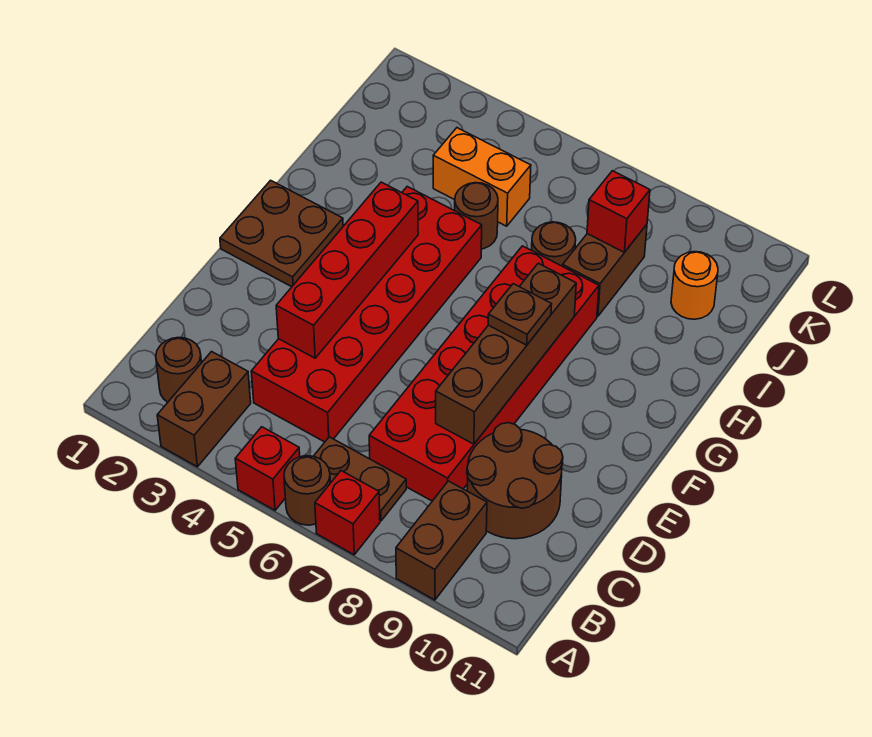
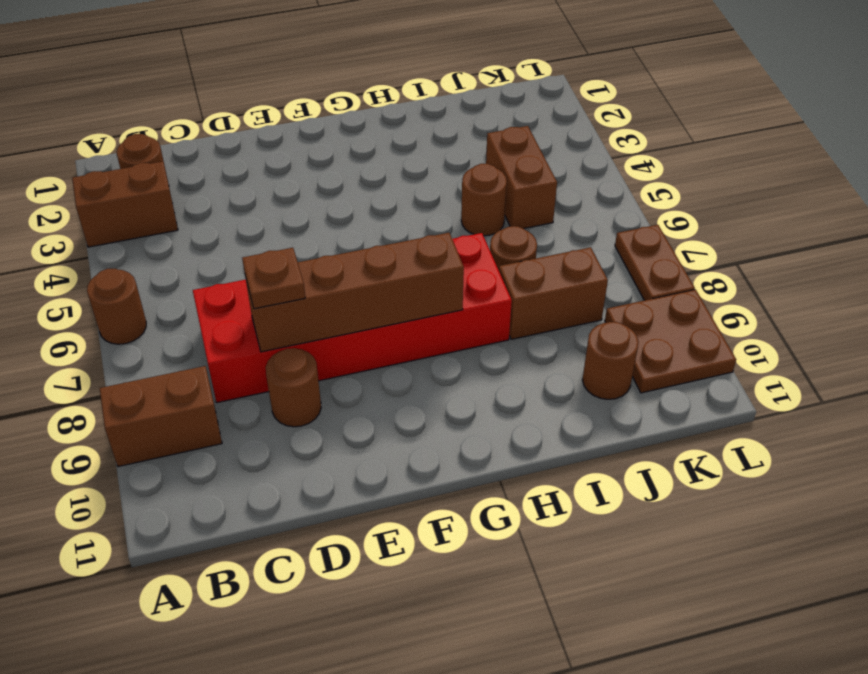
red brick A5 level 1 -> none
red brick A7 level 1 -> none
brown plate B6:B7 level 1 -> brown plate L7:L8 level 1
red brick C4:H5 level 1 -> none
brown round brick C9:D10 level 1 -> brown round brick D9 level 1
red brick D4:G4 level 2 -> none
brown plate F1:G2 level 1 -> brown plate K9:L10 level 1
brown plate F8 level 3 -> brown plate D8 level 3
orange brick J4:J5 level 1 -> brown brick J4:J5 level 1
red brick J8 level 2 -> none
orange round brick J10 level 1 -> brown round brick J10 level 1

